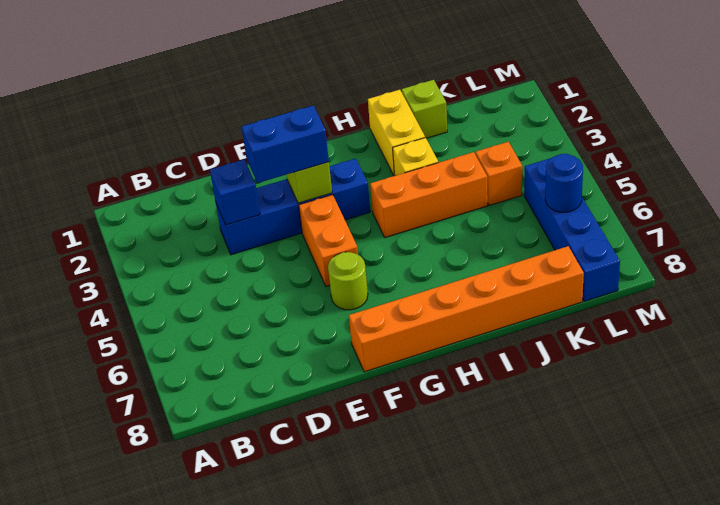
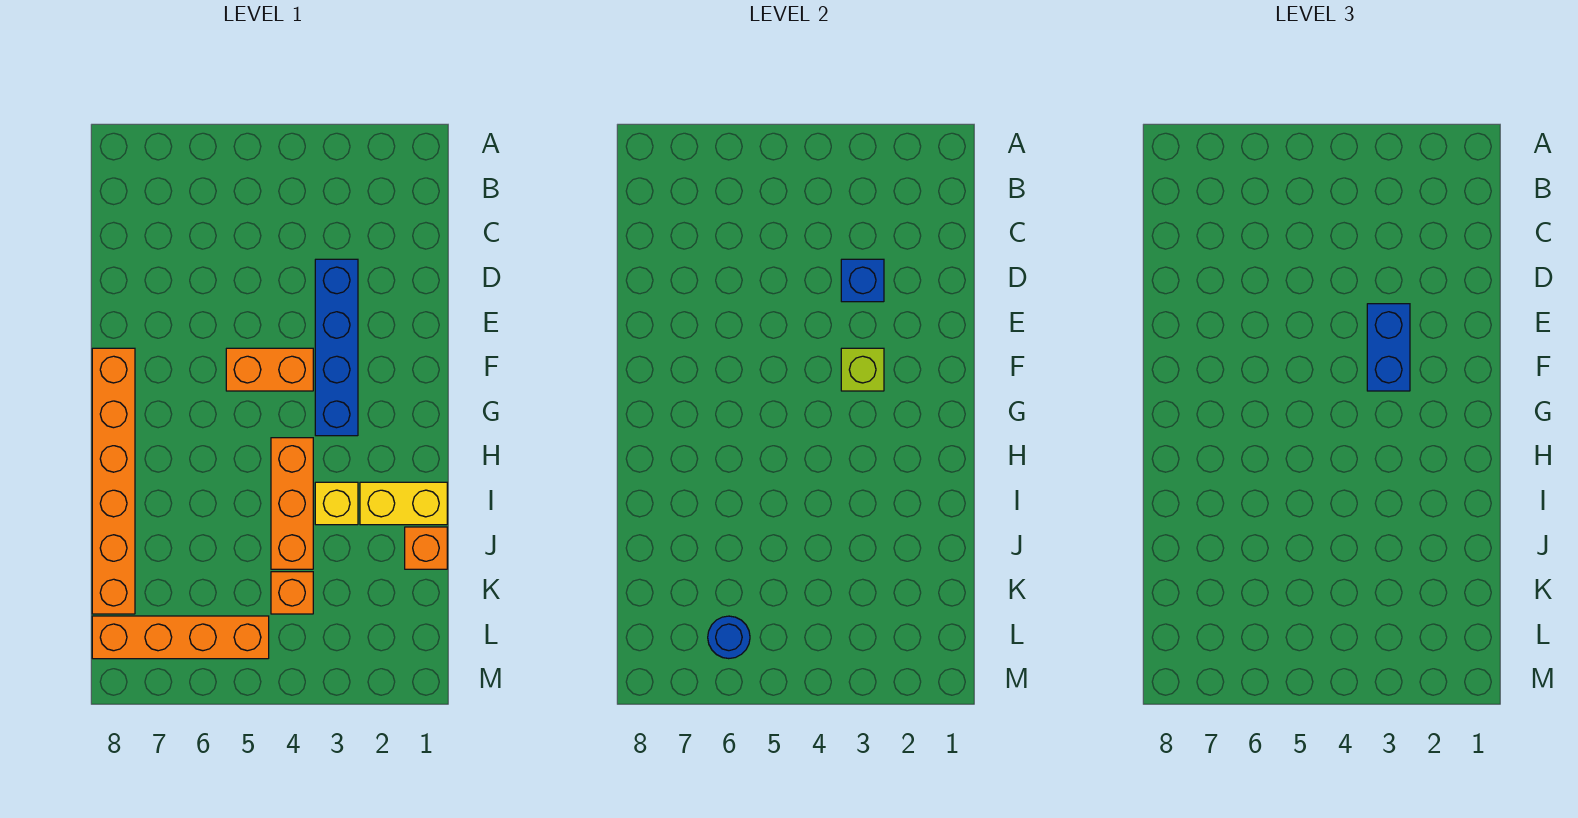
lime round brick F6 level 1 -> none
lime brick J1 level 1 -> orange brick J1 level 1
blue brick L5:L8 level 1 -> orange brick L5:L8 level 1

